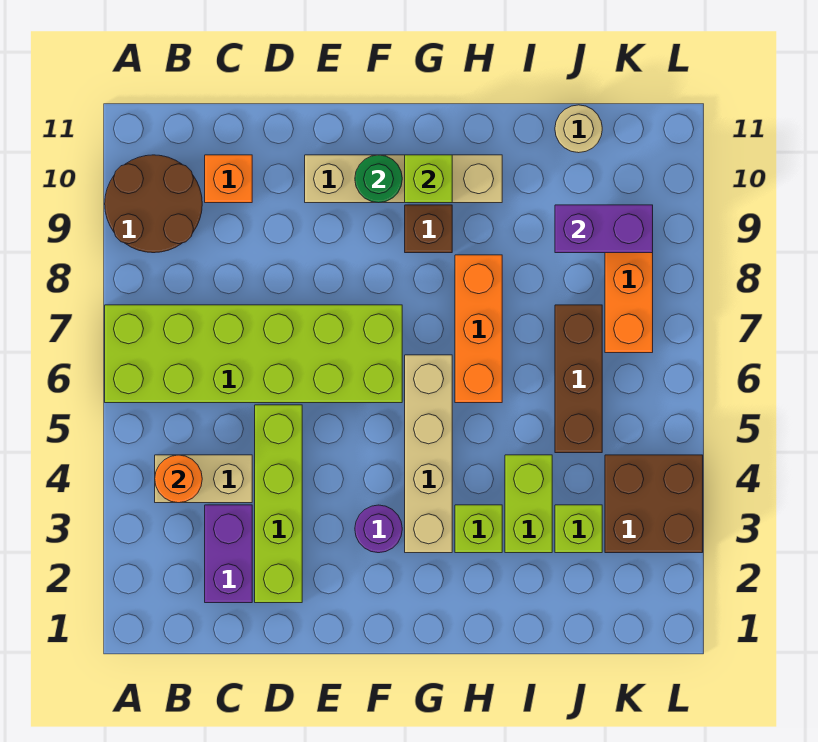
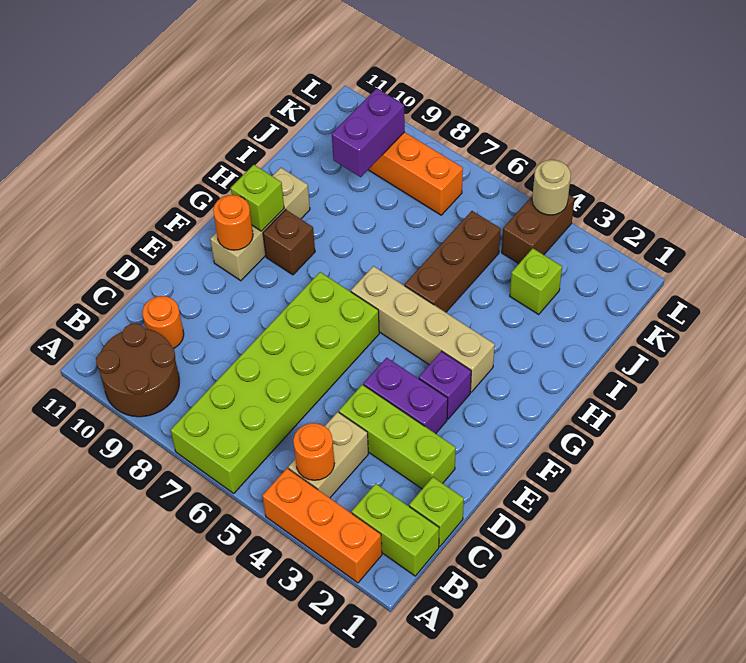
purple brick C2:C3 level 1 -> purple brick E3:E4 level 1
orange brick C10 level 1 -> orange round brick C10 level 1
lime brick D2:D5 level 1 -> lime brick D2:D4 level 1
tan brick E10:H10 level 1 -> tan brick F10:H10 level 1
purple round brick F3 level 1 -> purple brick F3 level 1
green round brick F10 level 2 -> orange round brick F10 level 2
lime brick H3 level 1 -> lime brick C1 level 1
orange brick H6:H8 level 1 -> orange brick A2:A4 level 1
lime brick I3:I4 level 1 -> lime brick B1:B2 level 1
brown brick J5:J7 level 1 -> brown brick H5:J5 level 1
tan round brick J11 level 1 -> tan round brick L4 level 2
brown brick K3:L4 level 1 -> brown brick K4:L4 level 1

